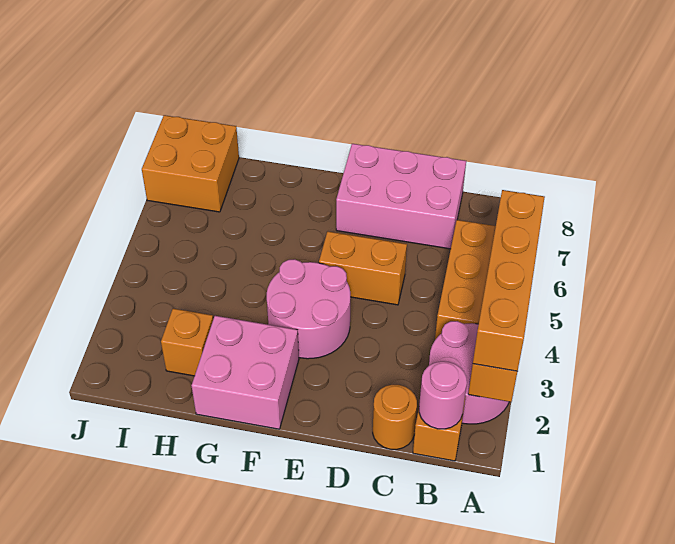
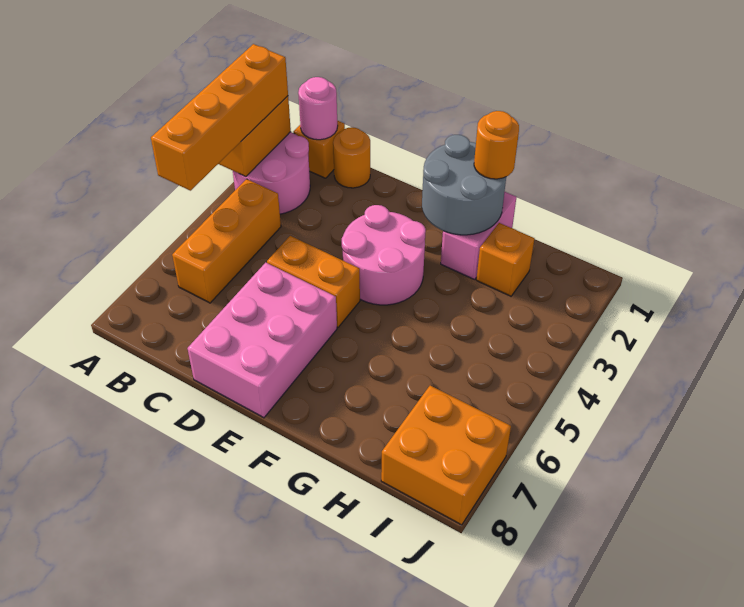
pink brick C7:E8 level 1 -> pink brick D6:E8 level 1
pink brick F1:G2 level 1 -> pink brick G1:G2 level 1
none -> grey round brick F1:G2 level 2
none -> orange round brick G1 level 3

